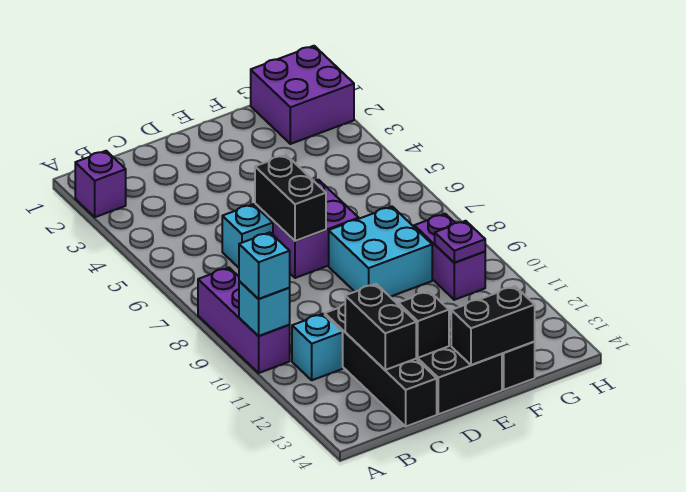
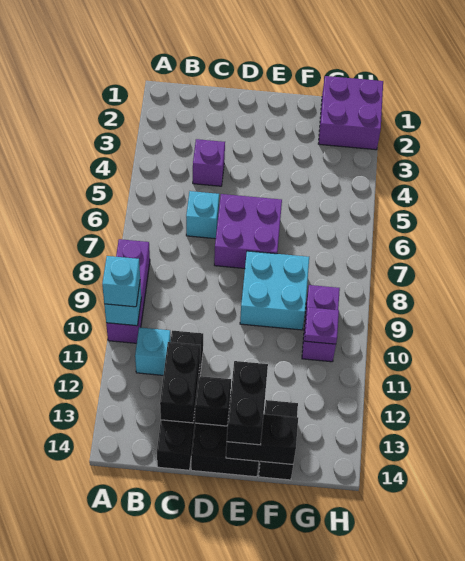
purple brick A2 level 1 -> purple brick C4 level 1
black brick D6:D7 level 2 -> black brick E13:E14 level 3

